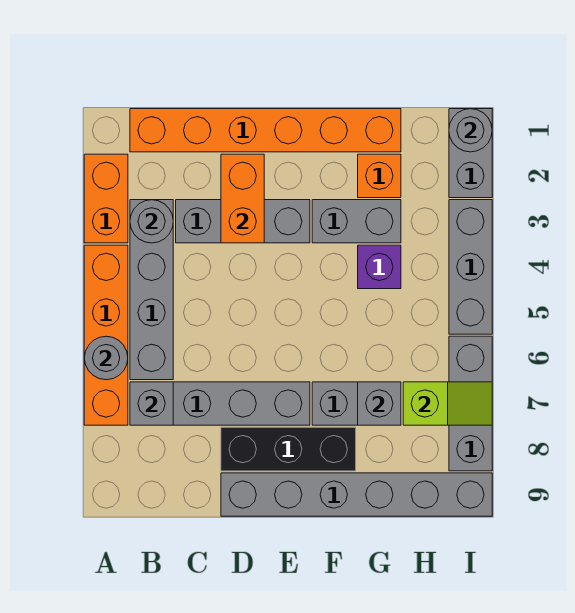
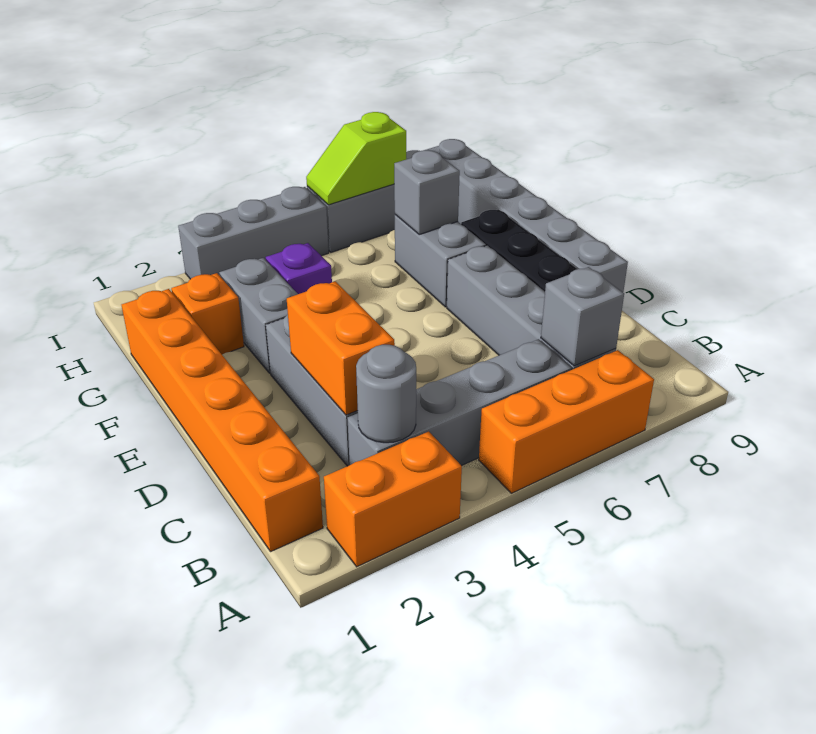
orange brick A4:A7 level 1 -> orange brick A5:A7 level 1
grey round brick A6 level 2 -> none
orange brick D2:D3 level 2 -> orange brick C3:D3 level 2
lime slope H7:I7 level 2 top H -> lime slope I6:I7 level 2 top 7
grey brick I1:I2 level 1 -> none
grey round brick I1 level 2 -> none

